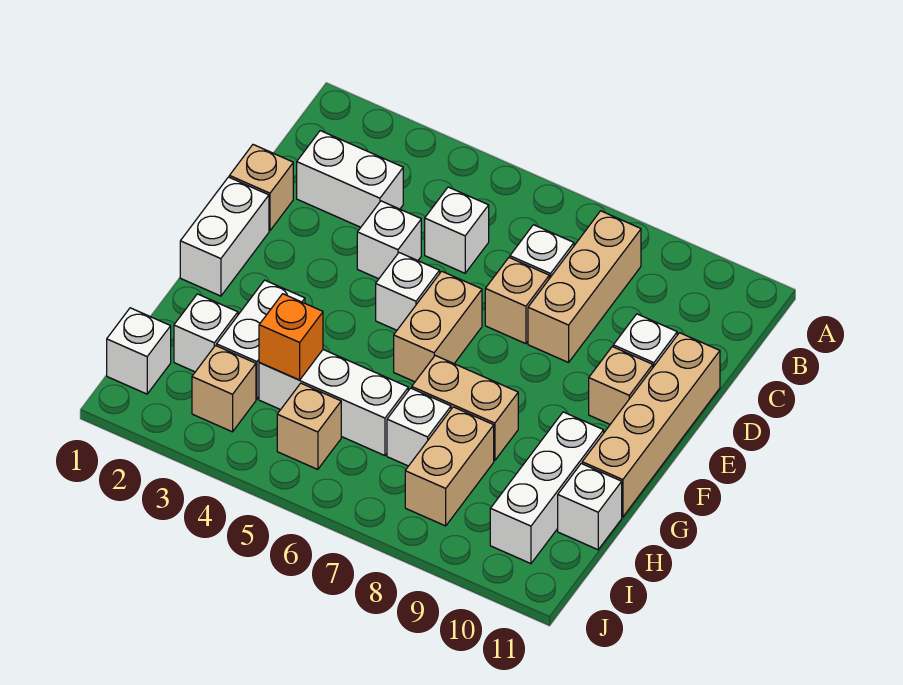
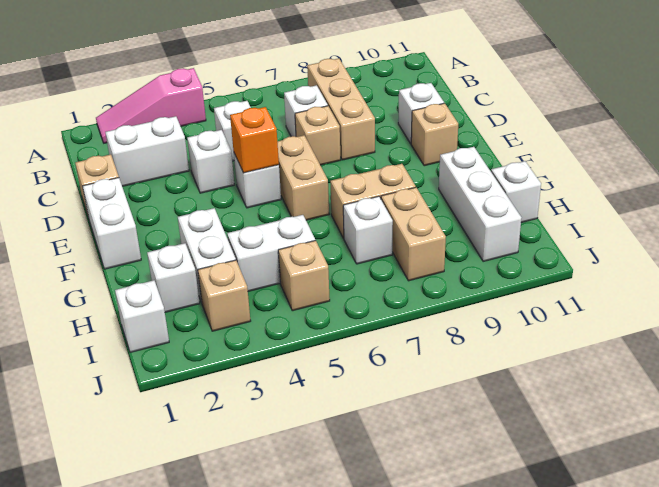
none -> pink slope A2:A4 level 1 top 4
tan brick D11:G11 level 1 -> none
white brick H4:H6 level 1 -> white brick H4:H5 level 1
orange brick H4 level 2 -> orange brick E5 level 2

